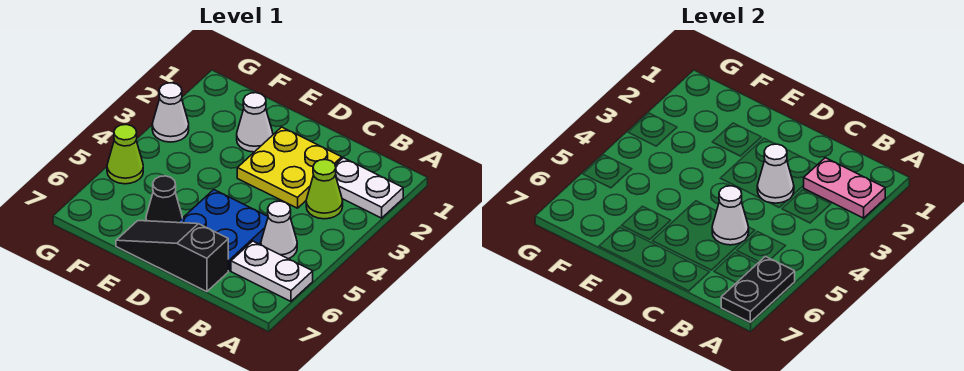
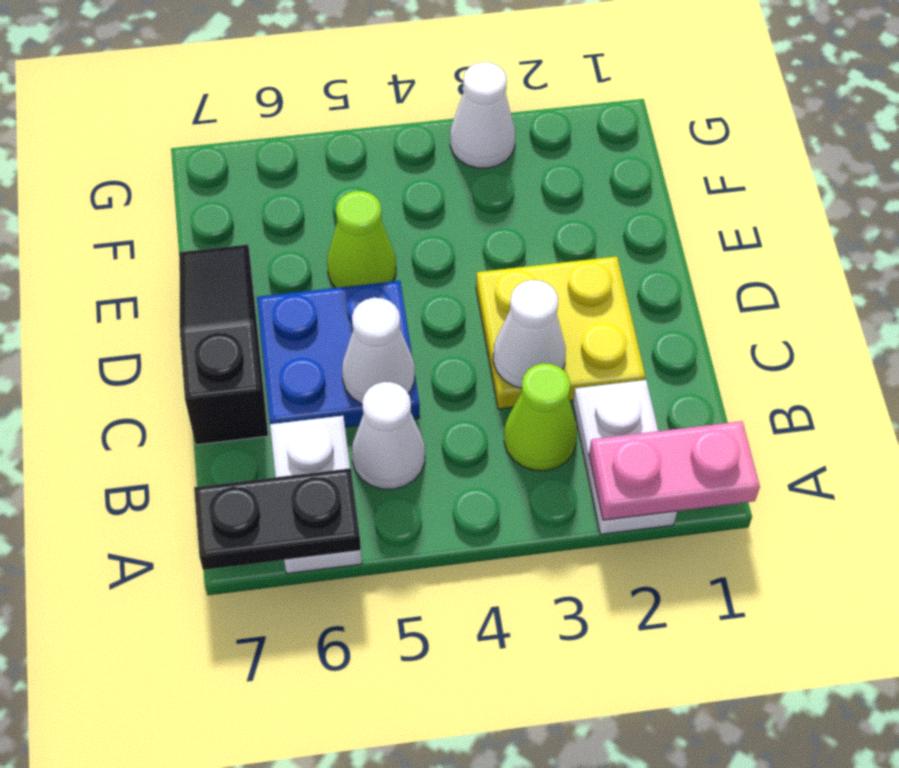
pink plate A2:B2 level 2 -> pink plate A1:A2 level 2
white cone E2 level 1 -> none
black cone E6 level 1 -> none
lime cone G5 level 1 -> lime cone E5 level 1

